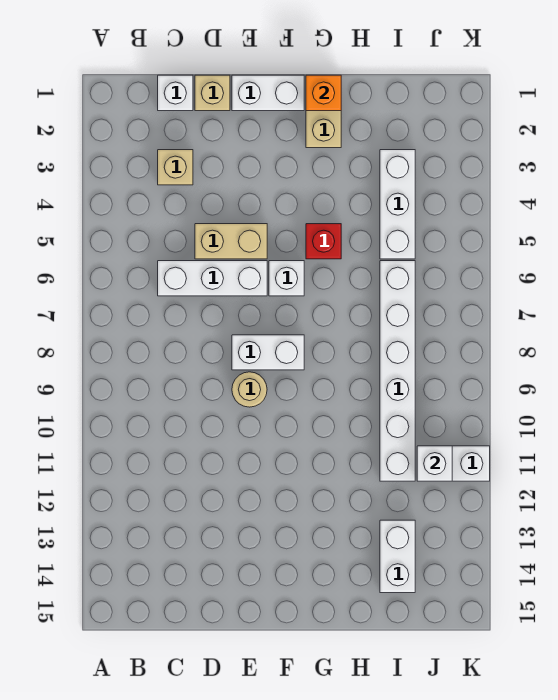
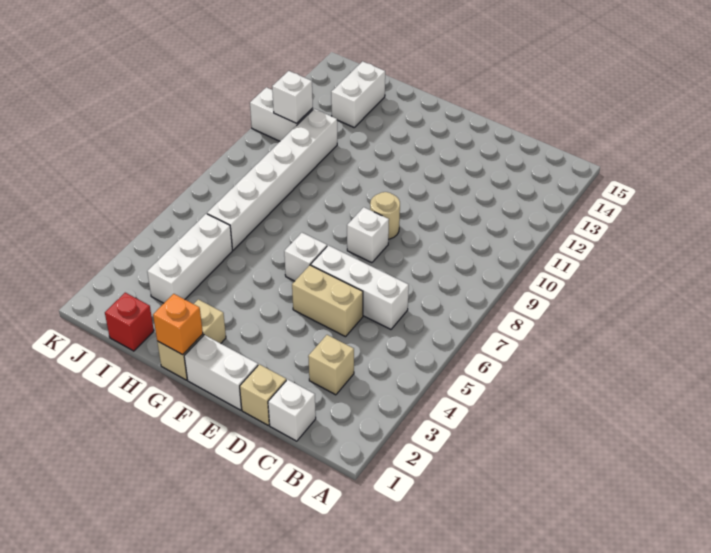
white brick E8:F8 level 1 -> white brick E8 level 1
red brick G5 level 1 -> red brick I1 level 1

